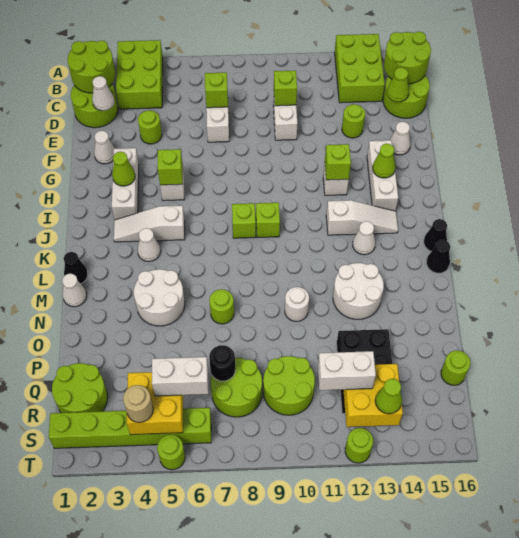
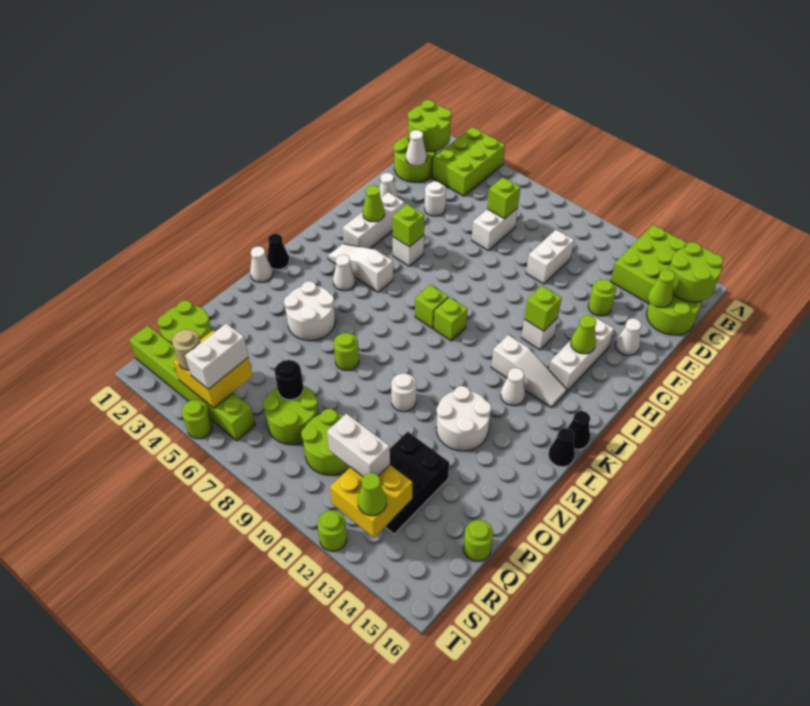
lime brick D10 level 2 -> none
lime round brick E4 level 1 -> white round brick E4 level 1
white brick R5:R6 level 3 -> white brick R5:S5 level 3

